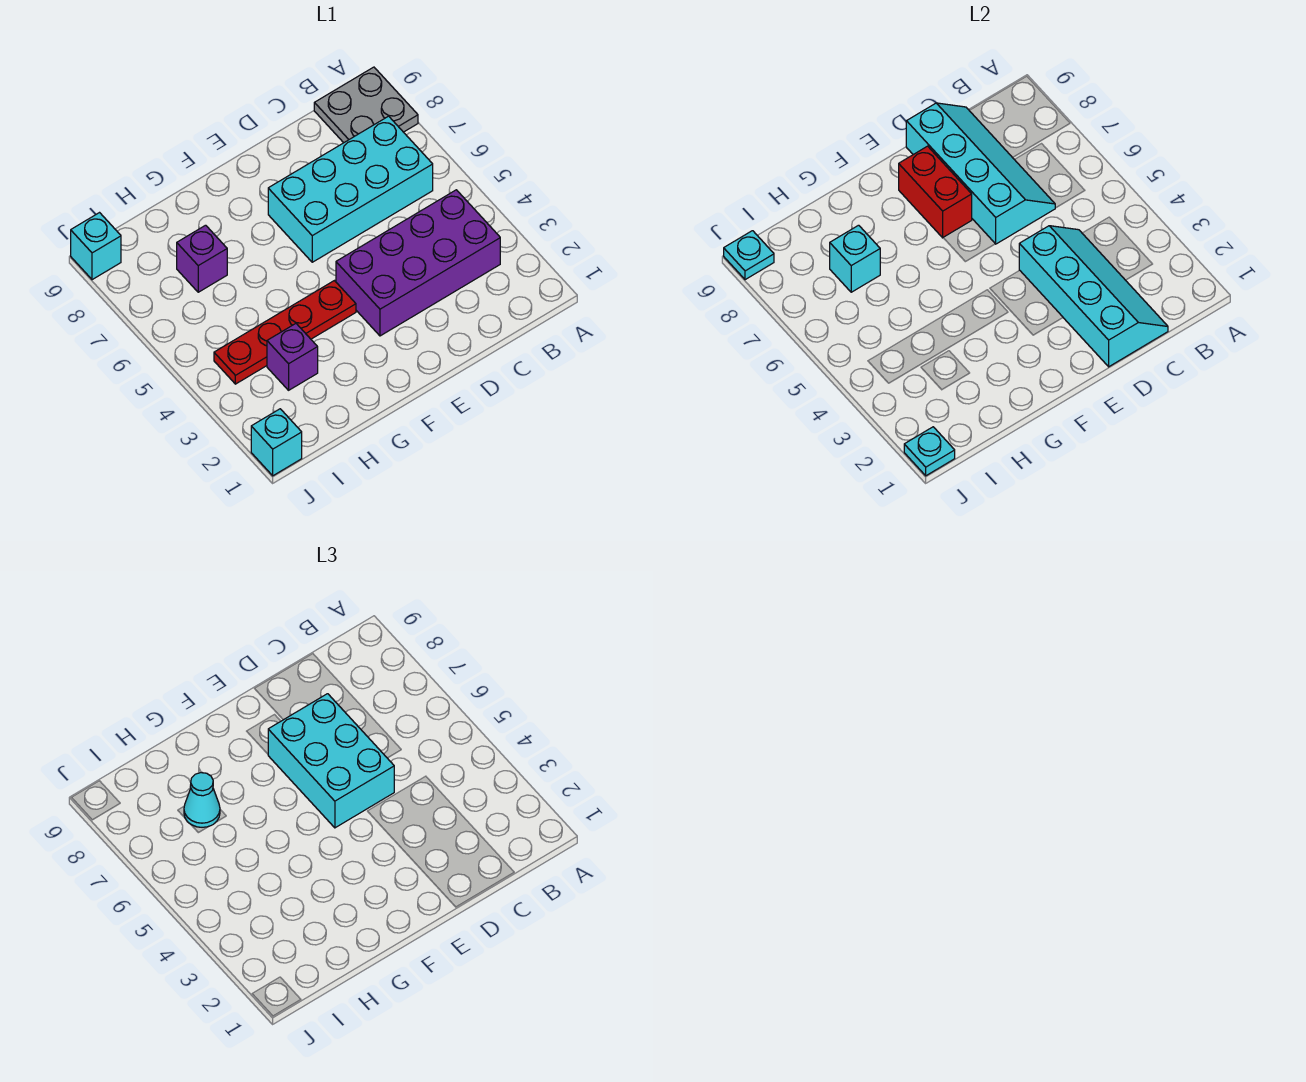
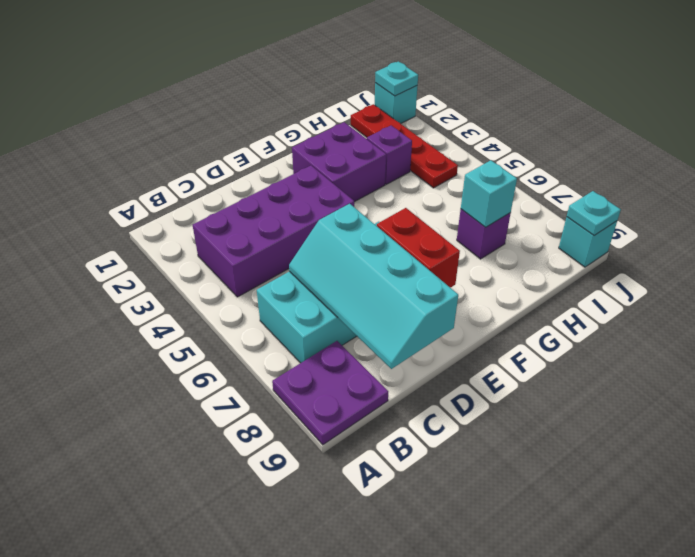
grey plate A8:B9 level 1 -> purple plate A8:B9 level 1
cyan slope C1:D4 level 2 top D -> none
cyan brick D5:E7 level 3 -> none
none -> purple brick F2:G3 level 1
red plate F4:I4 level 1 -> red plate I1:I4 level 1
cyan cone H7 level 3 -> none

